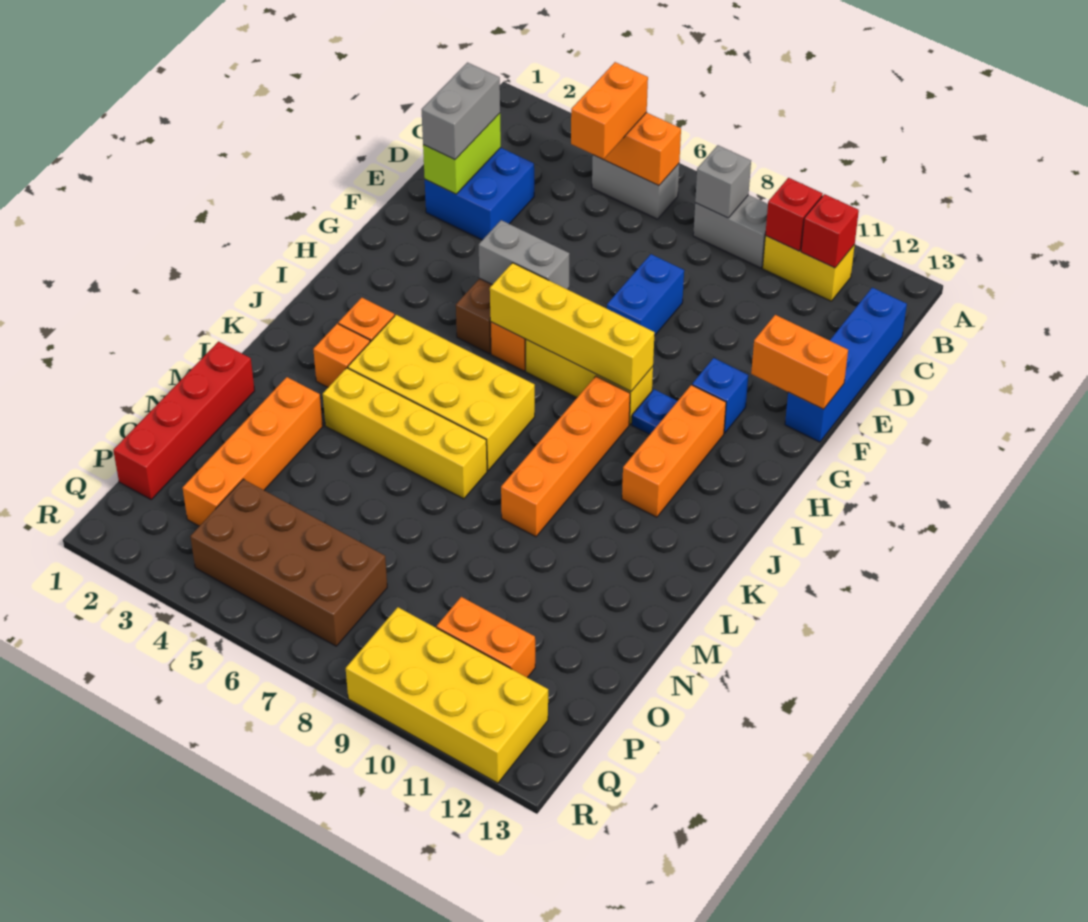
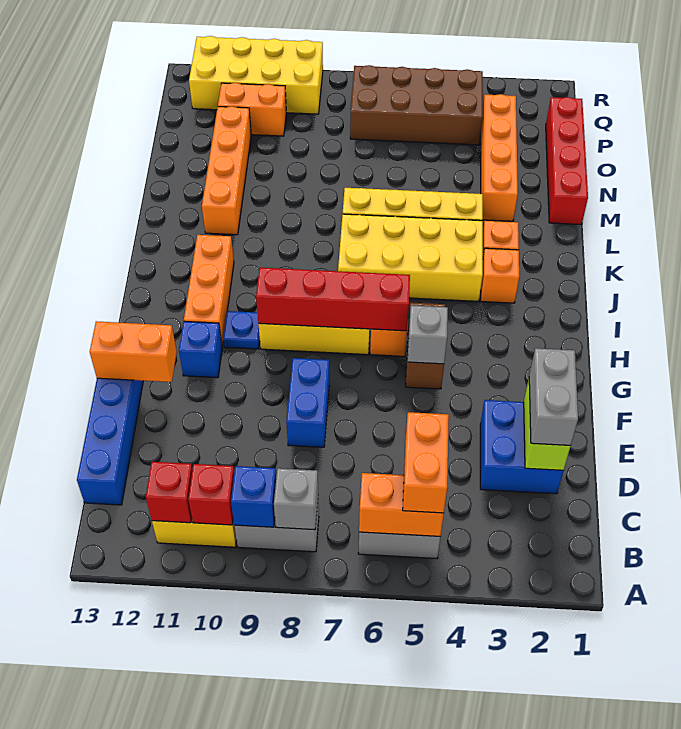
none -> blue brick B9 level 2
grey brick G5:G6 level 2 -> grey brick G5 level 2
yellow brick H6:H9 level 2 -> red brick H6:H9 level 2
orange brick I9:L9 level 1 -> orange brick L11:O11 level 1

